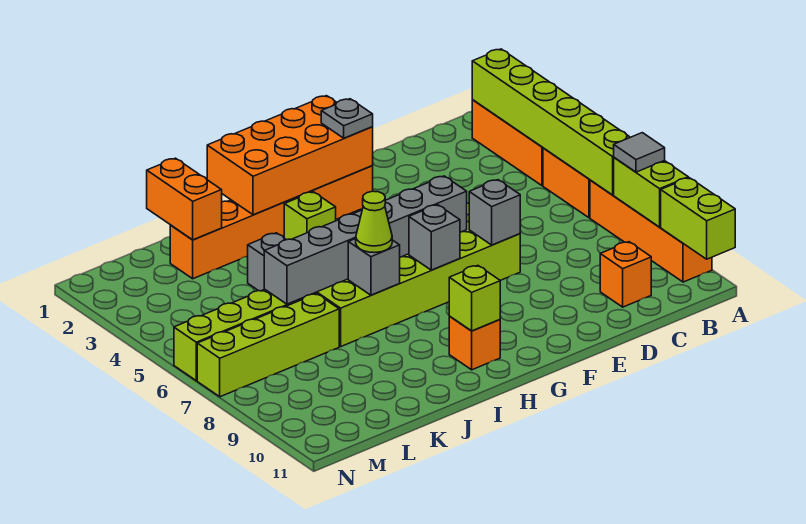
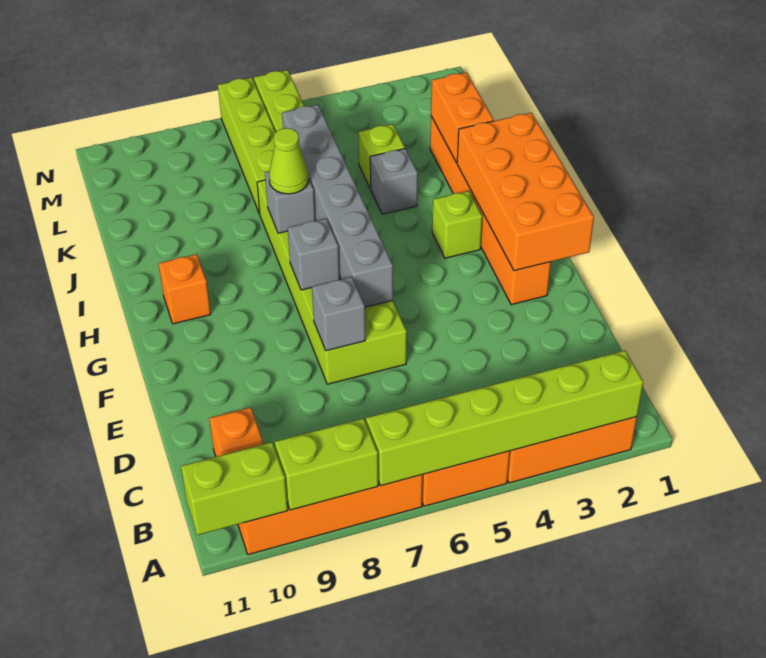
grey tile A8 level 3 -> none
grey plate F2 level 3 -> none
lime brick H10 level 2 -> lime brick K4 level 1
orange brick K1:K2 level 2 -> orange brick J2:K2 level 2

